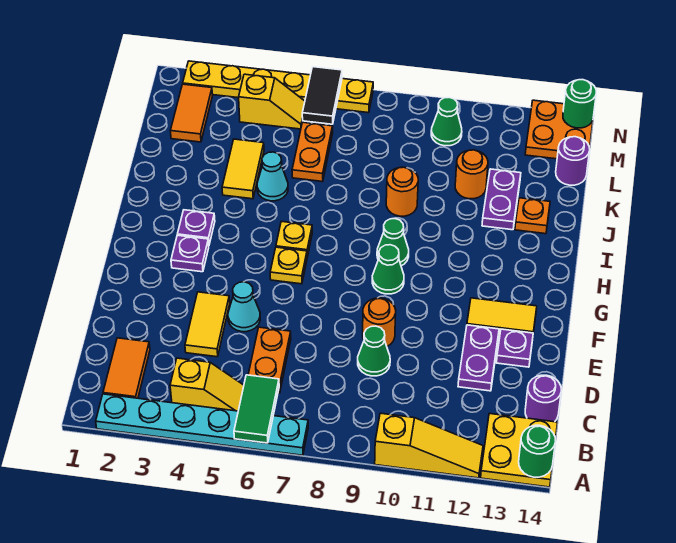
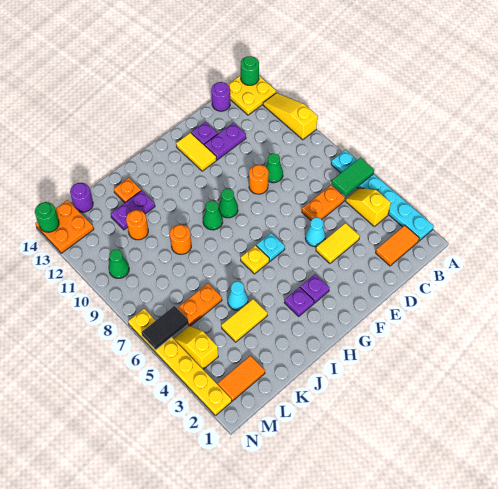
yellow plate G6 level 1 -> cyan plate G6 level 1

